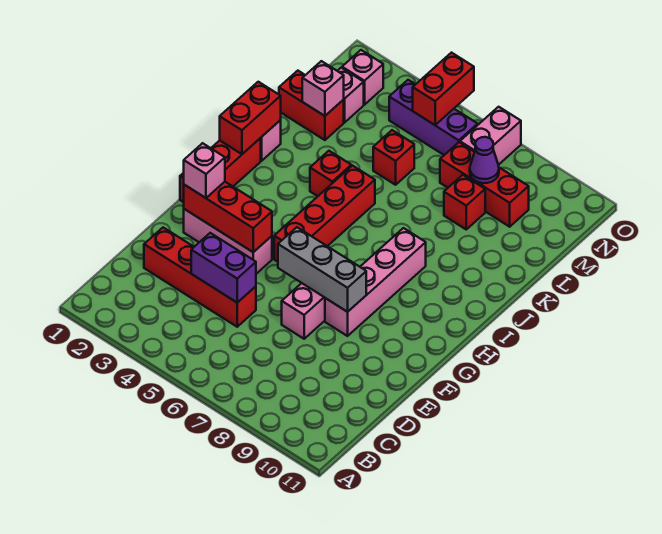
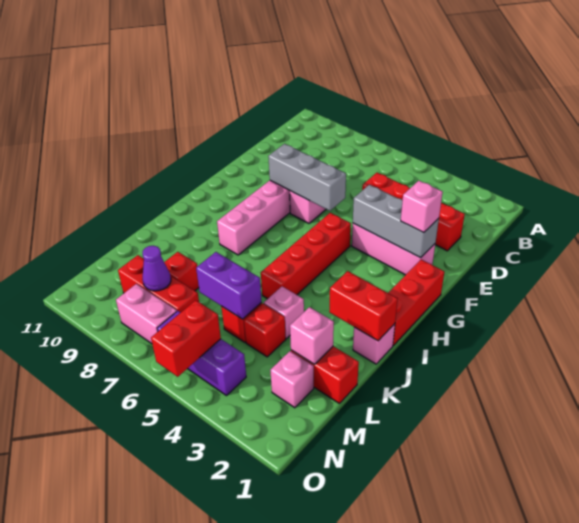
purple brick D4:D5 level 2 -> purple brick L5:L6 level 2
red brick F2:F4 level 2 -> grey brick F2:F4 level 2
red brick I1:J1 level 2 -> red brick J1:J2 level 2
red brick J4 level 1 -> red brick L4 level 1
pink brick N2 level 1 -> pink brick K4 level 1
pink brick N7:O7 level 1 -> pink brick N7:N8 level 1

